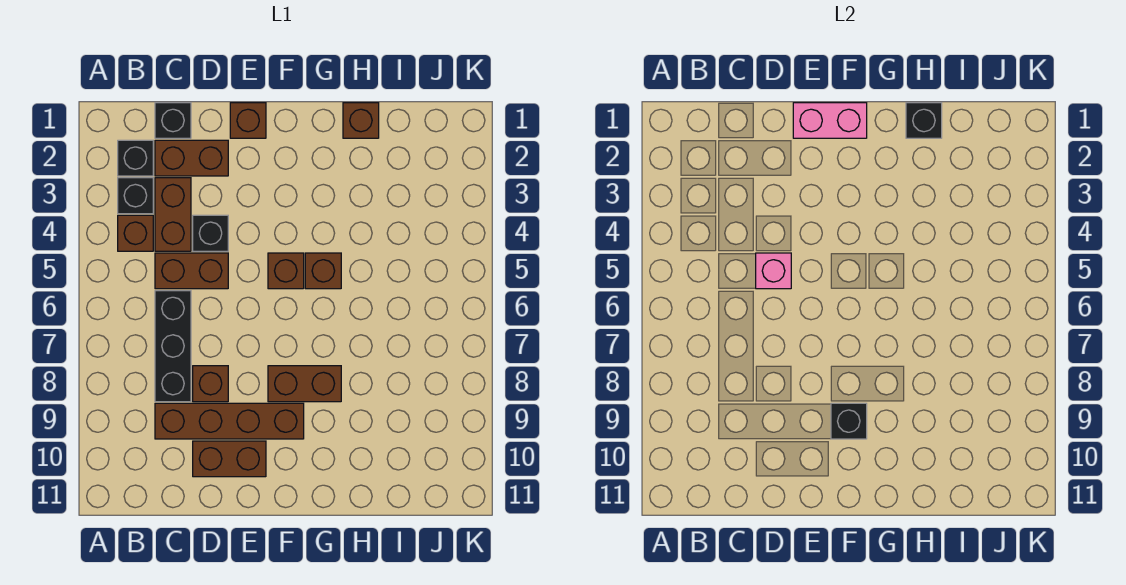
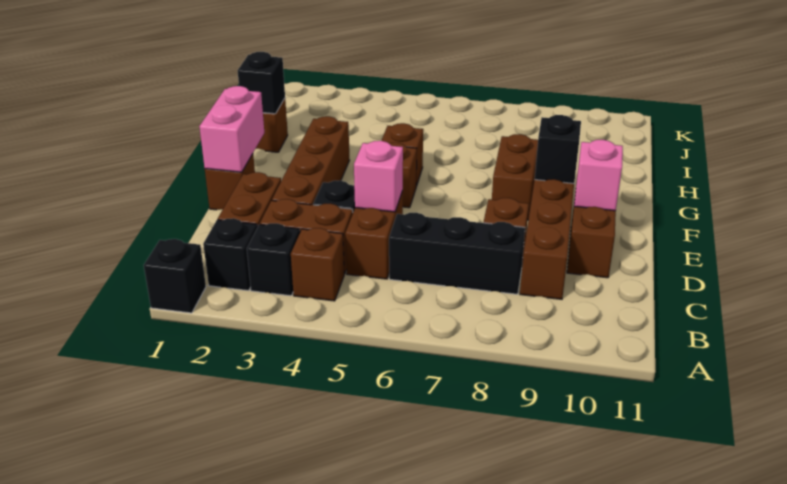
black brick C1 level 1 -> black brick A1 level 1
none -> brown brick D3:G3 level 1
none -> pink brick E10 level 2

